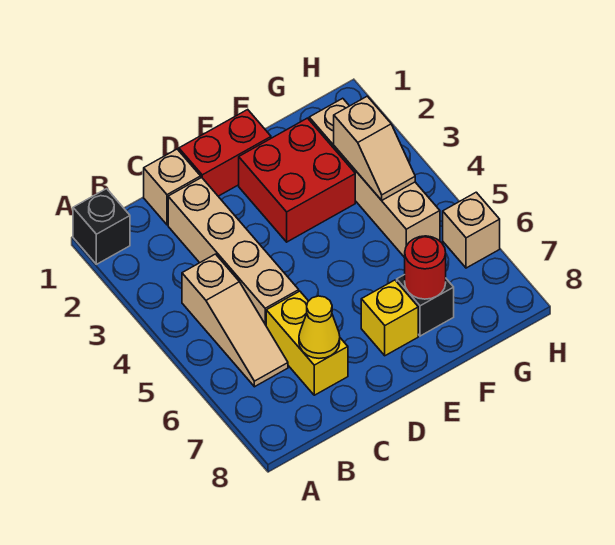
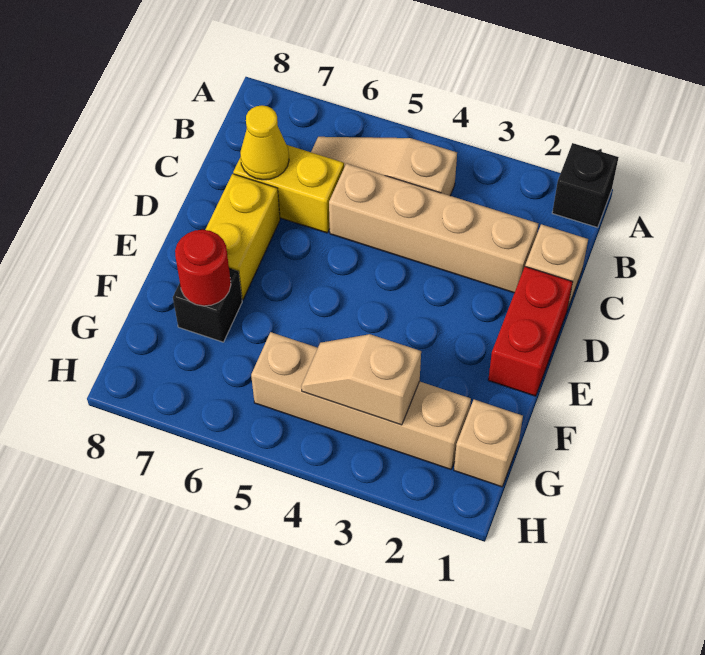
red brick E2:F3 level 1 -> none
yellow brick E7 level 1 -> yellow brick D7:E7 level 1
tan brick H6 level 1 -> tan brick G1 level 1

